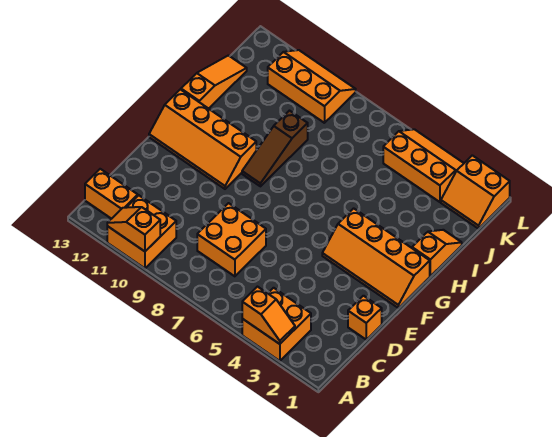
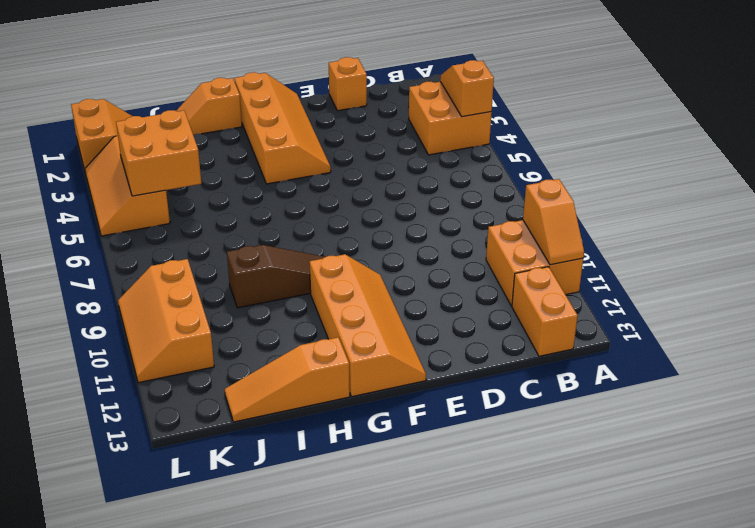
orange brick C7:D8 level 1 -> orange brick J4:K5 level 2

